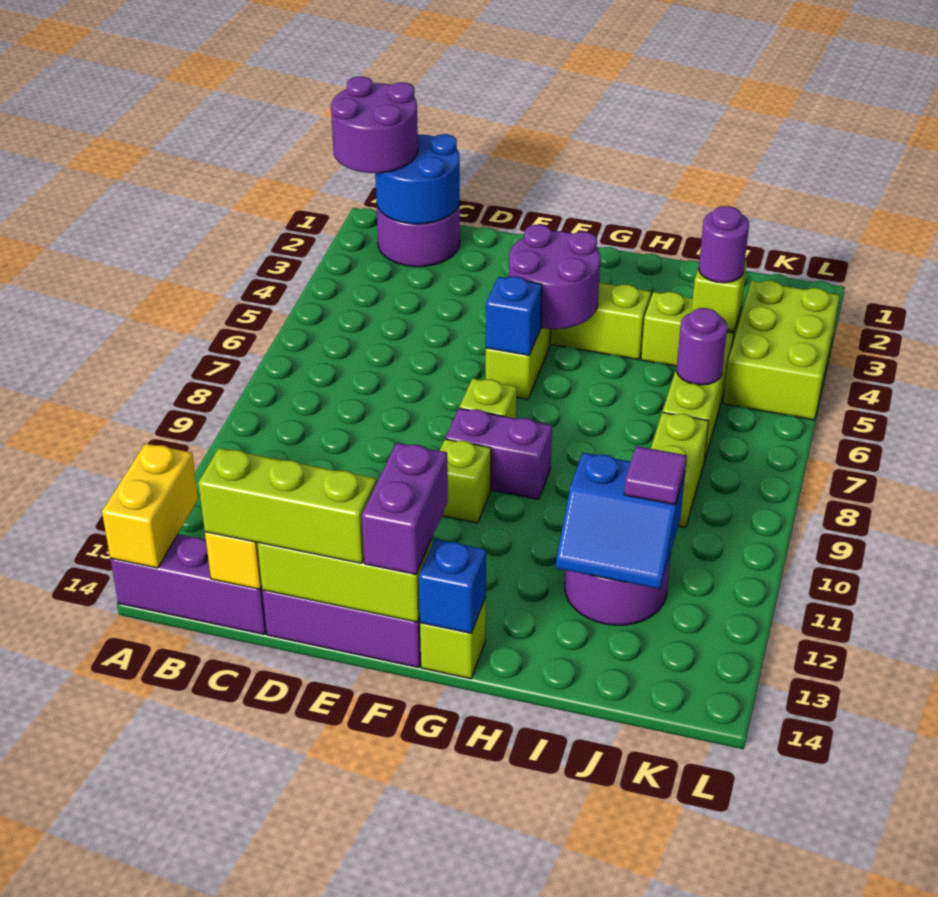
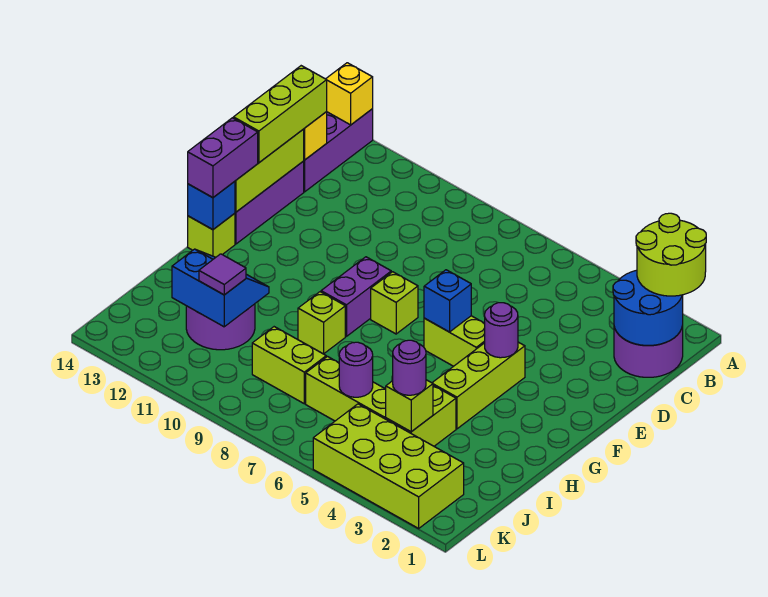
purple round brick A1:B2 level 3 -> lime round brick A1:B2 level 3
yellow brick A13:A14 level 2 -> yellow brick A14 level 2
purple round brick F4:G5 level 2 -> purple round brick F4 level 2
lime brick F10 level 1 -> lime brick H9 level 1
purple brick F13:F14 level 3 -> purple brick F14:G14 level 3
blue slope I11:J12 level 2 top 11 -> blue slope I11:J12 level 2 top J
lime brick K3:L5 level 1 -> lime brick K2:L5 level 1

